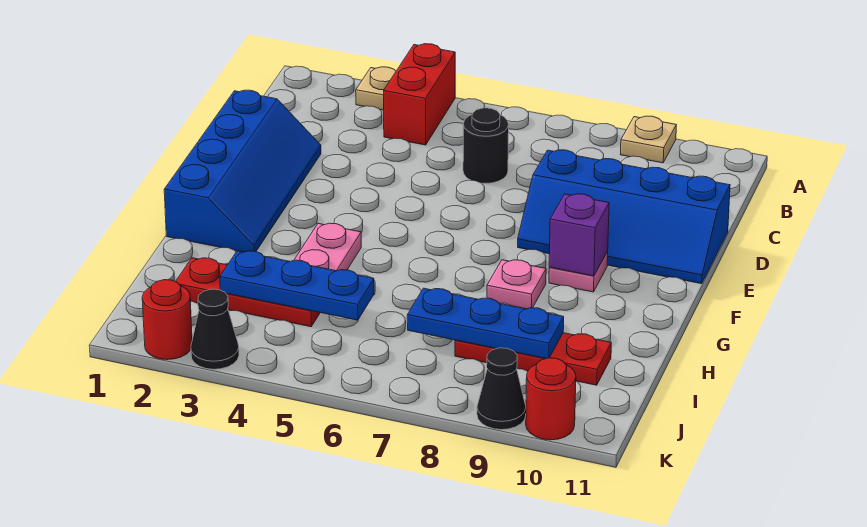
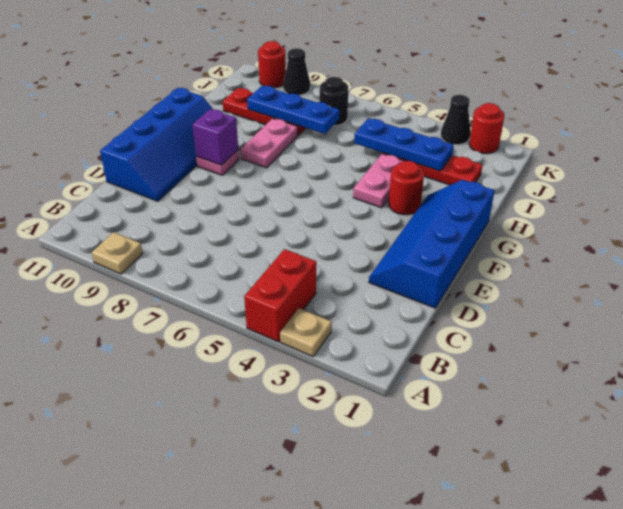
black round brick C6 level 1 -> black round brick J7 level 1
blue slope D8:E11 level 1 top D -> blue slope D10:G11 level 1 top 11
none -> red round brick G3 level 1
pink plate G8 level 1 -> pink plate G8:H8 level 1

